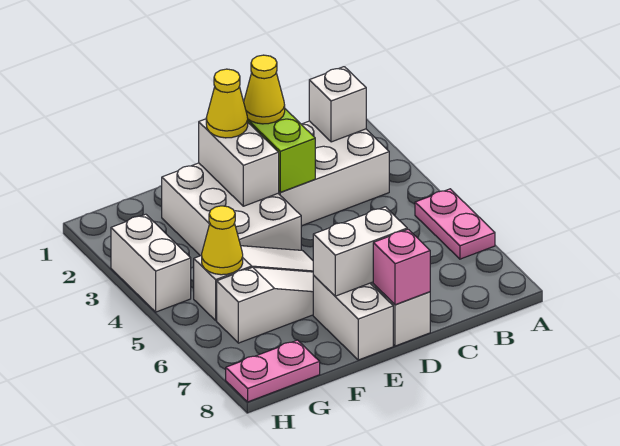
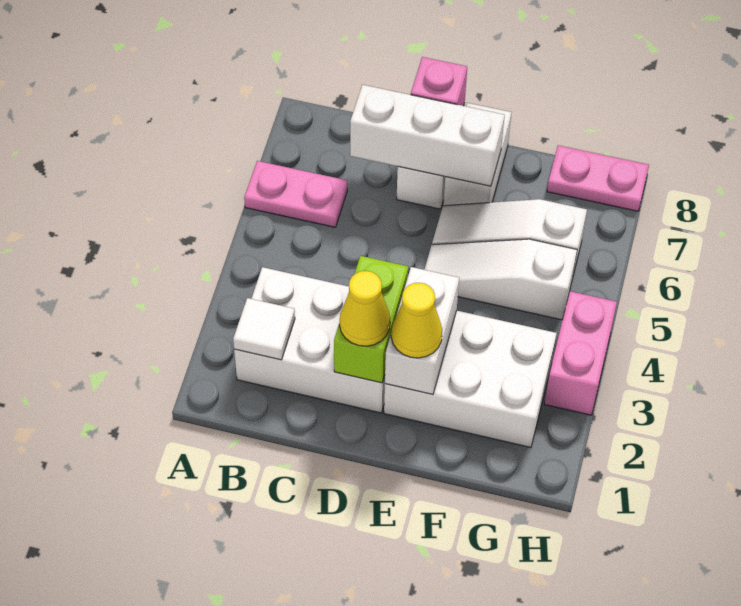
pink plate A5:A6 level 1 -> pink plate A6:B6 level 1
white brick B2 level 2 -> white tile B2 level 2
white brick D7:E7 level 2 -> white brick C7:E7 level 2
white brick E2:F4 level 1 -> white brick E2:G3 level 1
yellow cone G5 level 2 -> none
white brick H3:H4 level 1 -> pink brick H3:H4 level 1

